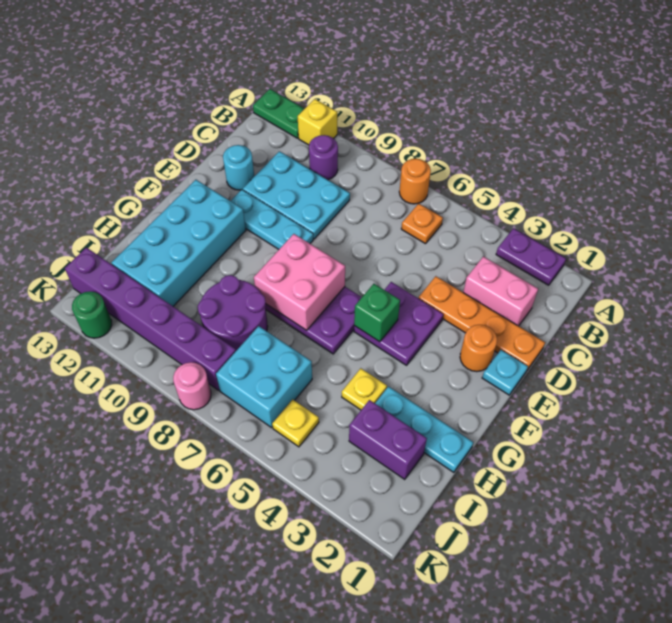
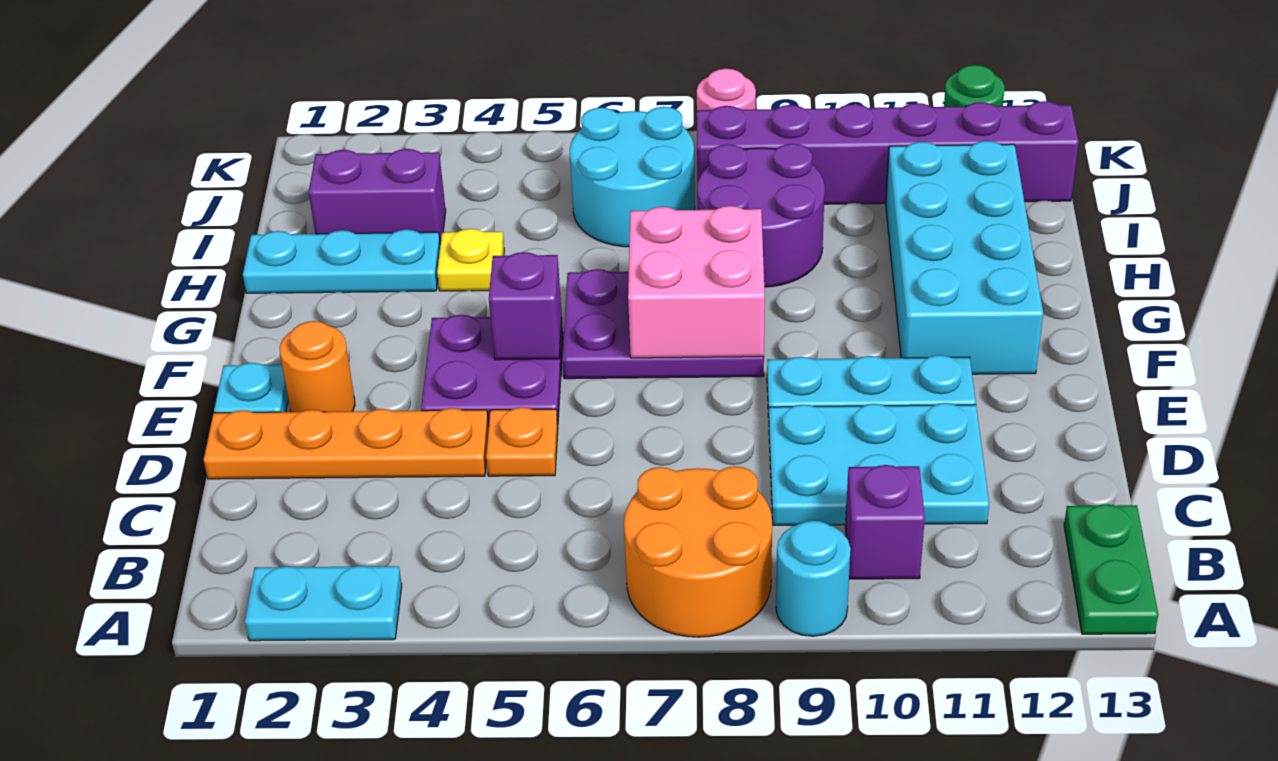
purple plate A2:A3 level 1 -> cyan plate A2:A3 level 1
orange round brick A7 level 1 -> orange round brick A7:B8 level 1
yellow brick A11 level 1 -> none
green plate A12:A13 level 1 -> green plate A13:B13 level 1
orange plate B6 level 1 -> orange plate D5 level 1
purple round brick B10 level 1 -> purple brick B10 level 1
pink brick C2:C3 level 1 -> none
cyan round brick D12 level 1 -> cyan round brick A9 level 1
green brick F5 level 2 -> purple brick F5 level 2
cyan brick I6:J7 level 1 -> cyan round brick I6:J7 level 1
yellow plate J5 level 1 -> none

